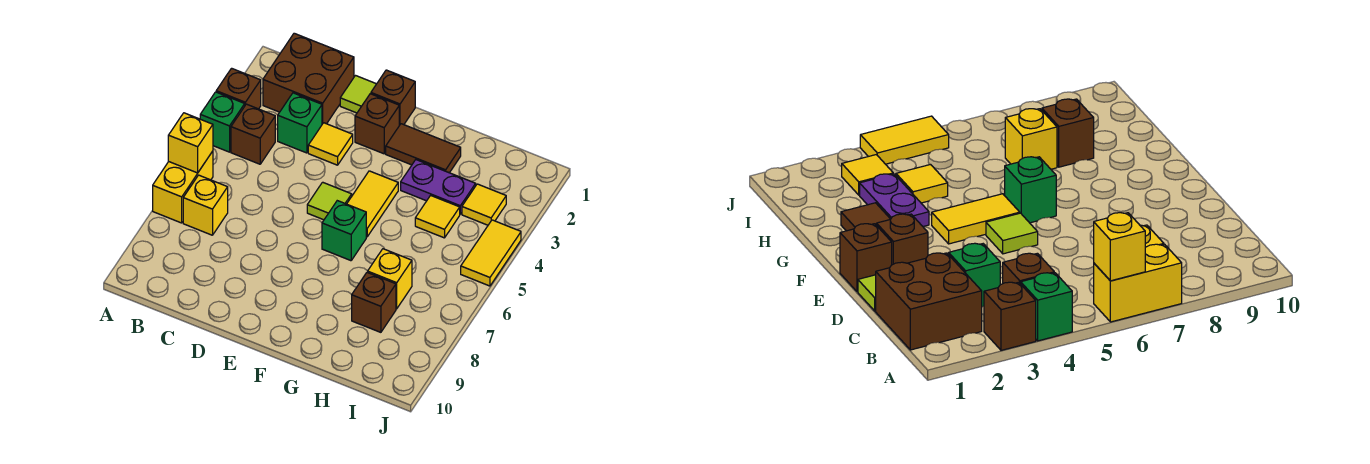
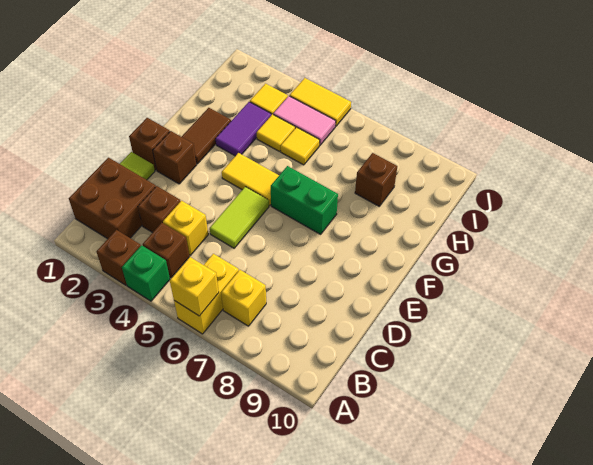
yellow brick A6:A7 level 1 -> yellow brick A6:B6 level 1
green brick C3 level 1 -> brown brick C3 level 1
yellow tile D3 level 1 -> yellow tile H5 level 1
lime tile E5 level 1 -> lime tile D5:E5 level 1
green brick F6 level 1 -> green brick F6:F7 level 1
purple plate G3:H3 level 1 -> purple tile G3:H3 level 1
yellow brick H7 level 1 -> yellow brick C4 level 1
none -> pink tile I4:I5 level 1

